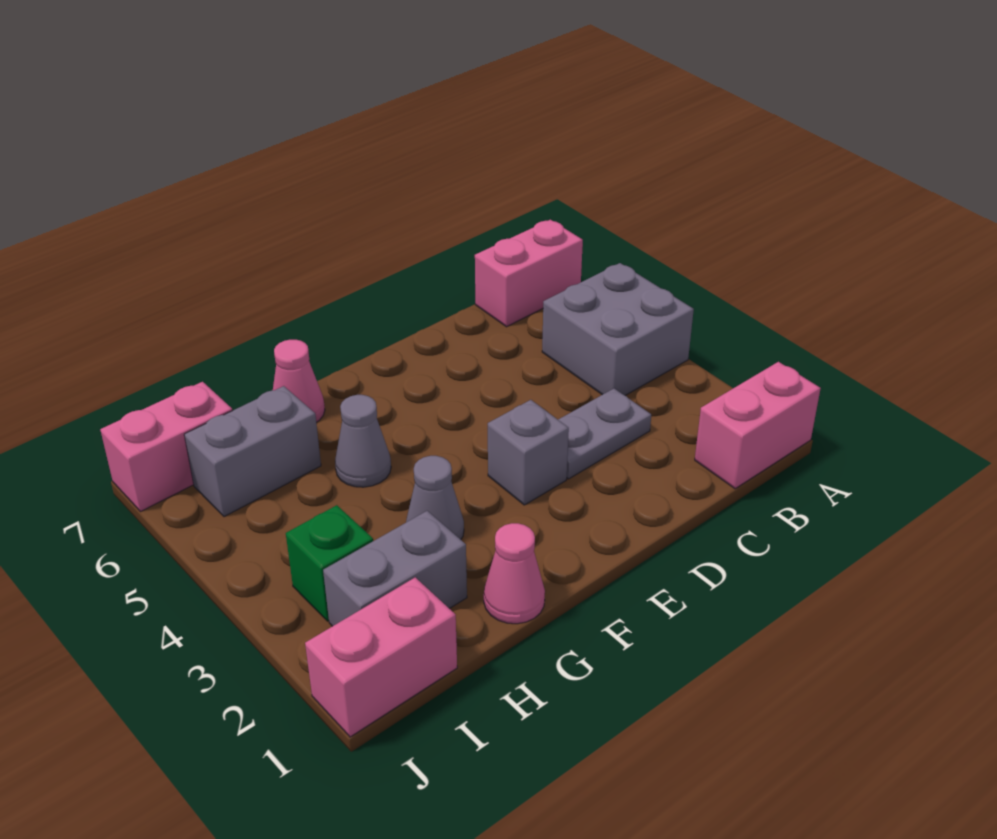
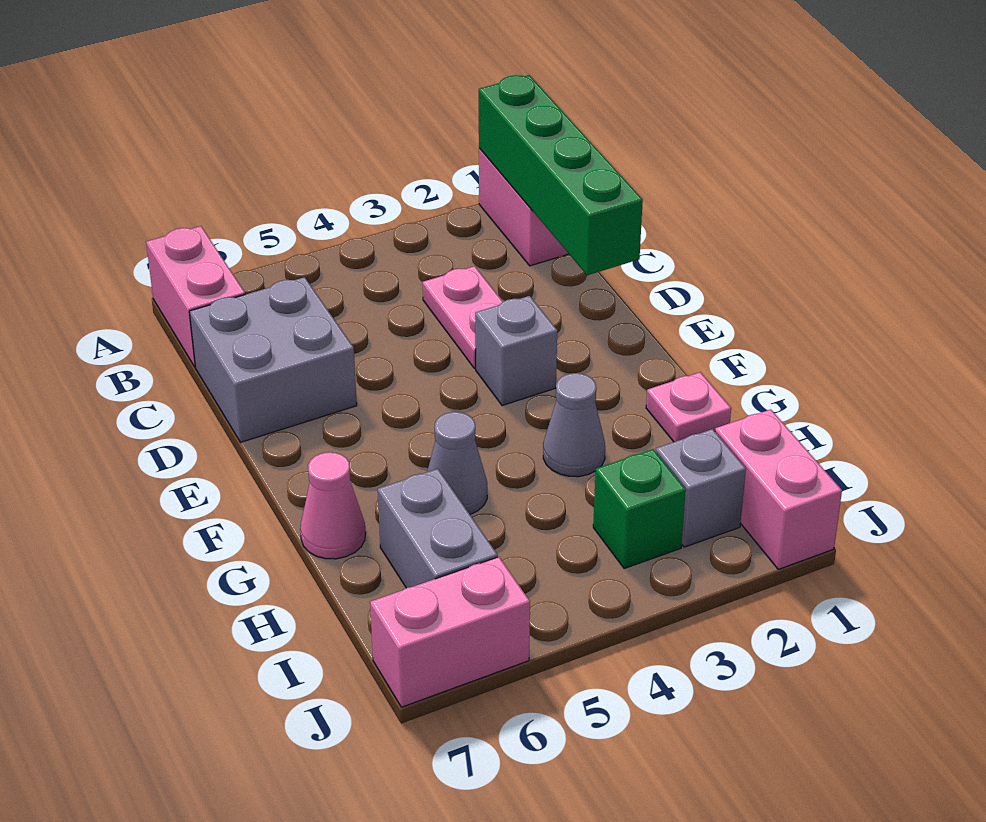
none -> green brick A1:D1 level 2
grey brick A4:B5 level 1 -> grey brick C6:D7 level 1
grey plate C3:D3 level 1 -> pink plate C3:D3 level 1
pink cone G1 level 1 -> pink plate G1 level 1
grey brick H2:I2 level 1 -> grey brick I2 level 1
pink brick I7:J7 level 1 -> pink brick J6:J7 level 1

